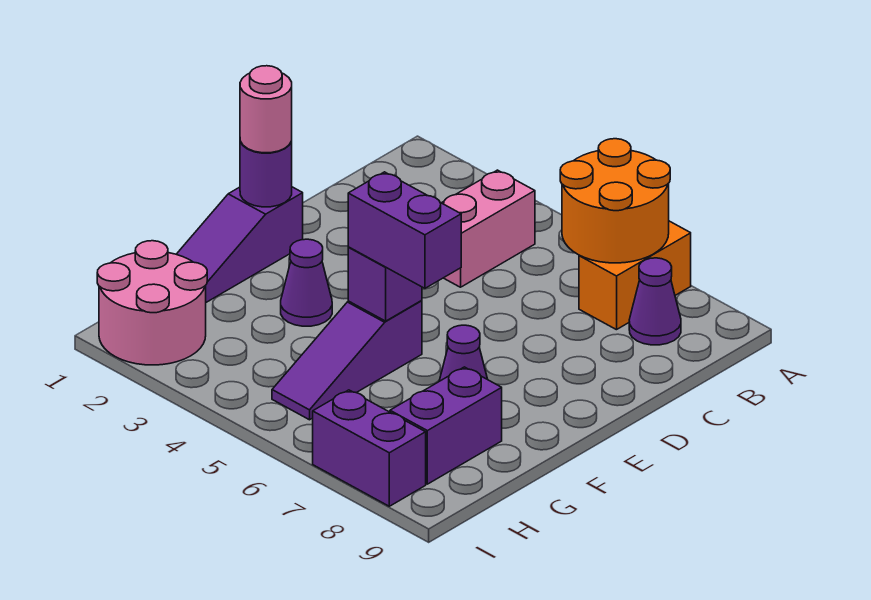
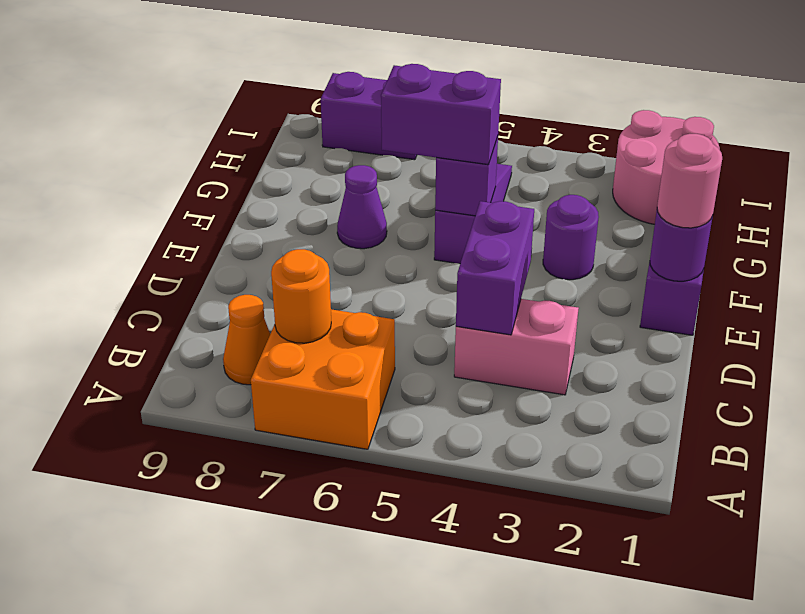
orange round brick A6:B7 level 2 -> orange round brick B7 level 2
orange brick A7:B7 level 1 -> orange brick A6:B7 level 1
pink brick B4:C4 level 1 -> pink brick C3:C4 level 1
purple cone B8 level 1 -> orange cone B8 level 1
purple cone F3 level 1 -> purple round brick F3 level 1
purple brick G8:H8 level 1 -> purple brick C4:D4 level 2

